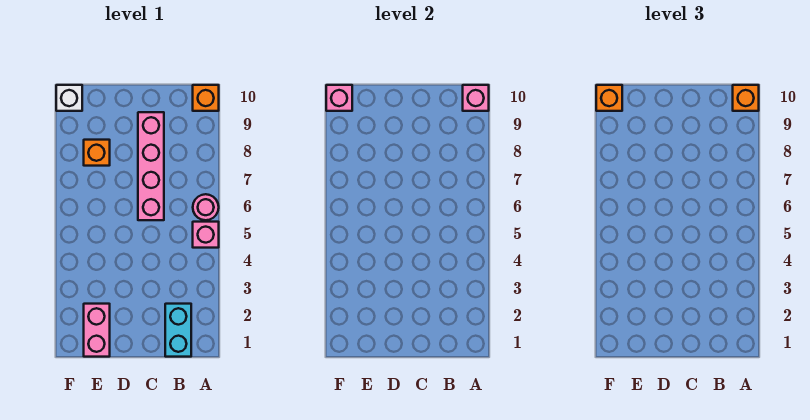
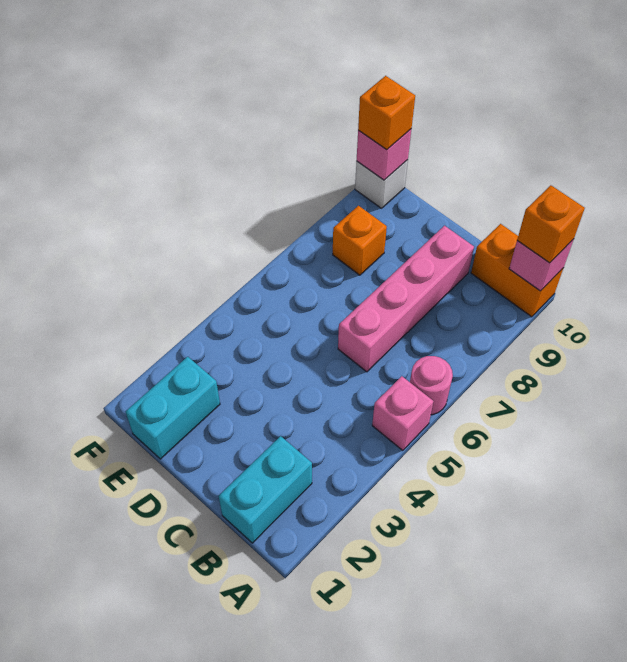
orange brick A10 level 1 -> orange brick A10:B10 level 1
pink brick E1:E2 level 1 -> cyan brick E1:E2 level 1

